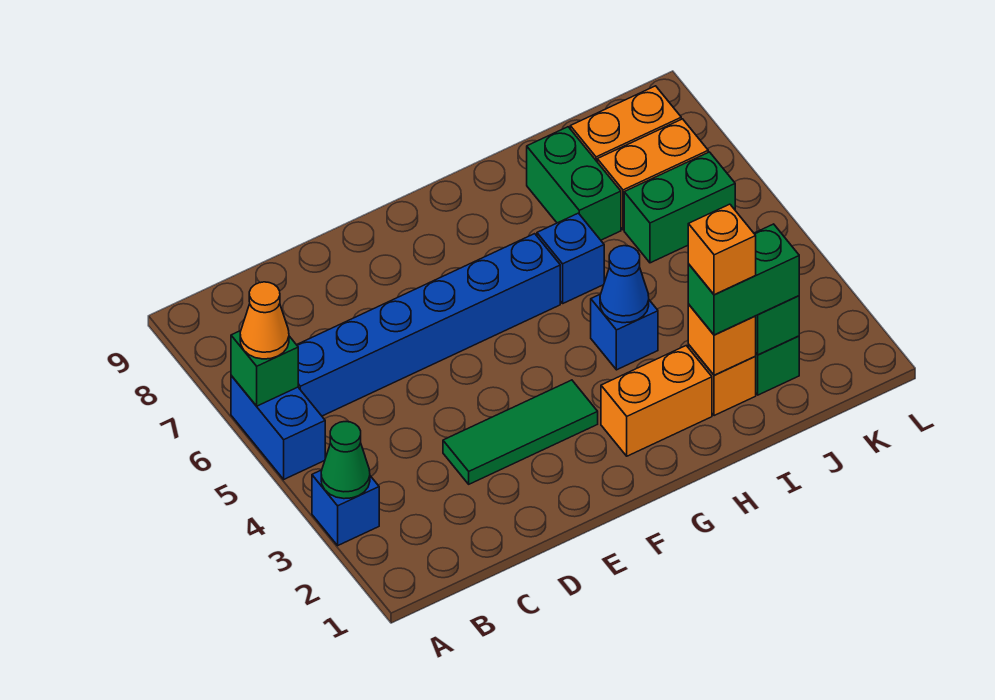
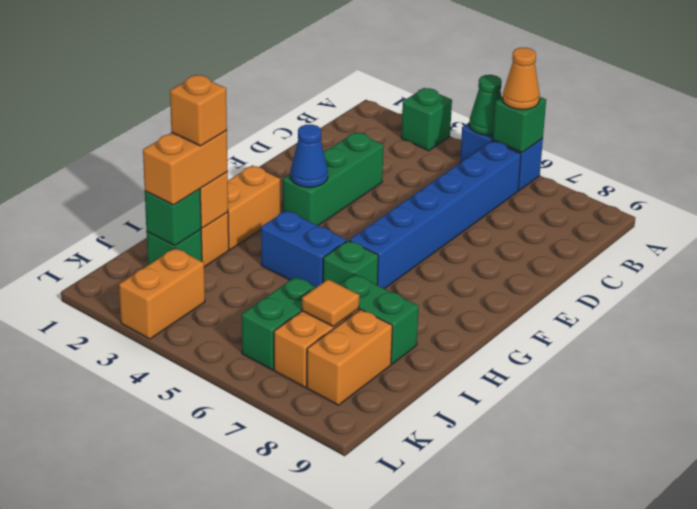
blue brick A3 level 1 -> green brick A3 level 1
green cone A3 level 2 -> green cone A5 level 2
green tile D3:F3 level 1 -> green brick D3:F3 level 1
blue brick H4 level 1 -> blue brick H4:H5 level 1
blue cone H4 level 2 -> blue cone F3 level 2
blue brick H6 level 1 -> green brick H6 level 1
green brick I2:J2 level 3 -> orange brick I2:J2 level 3
none -> orange tile J7 level 2
none -> orange brick K3:L3 level 1

